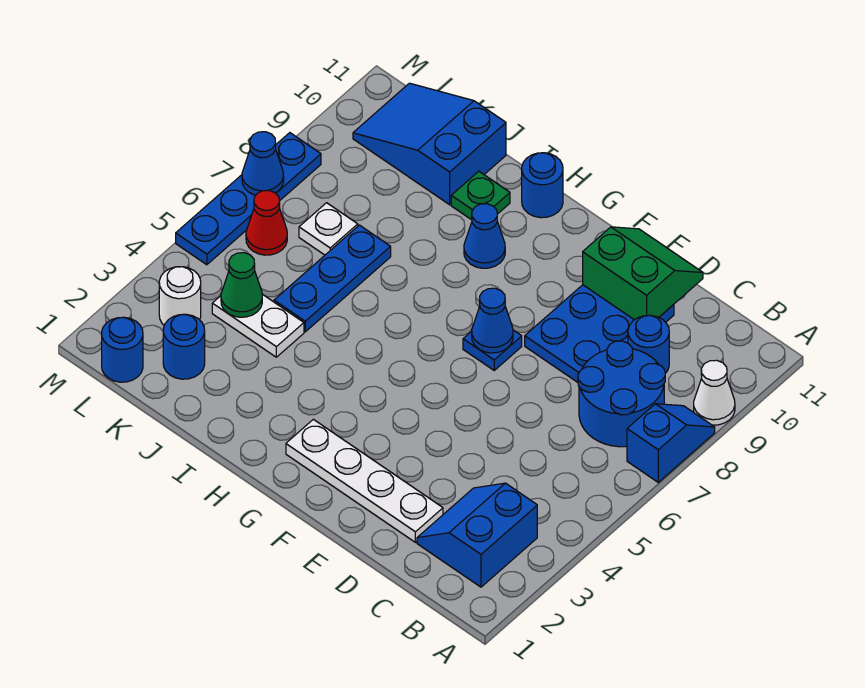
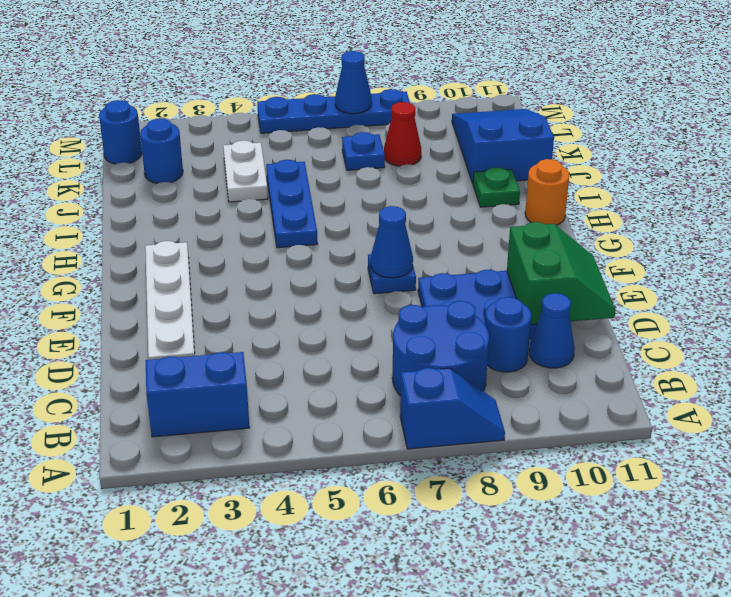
white cone A9 level 1 -> none
blue cone H9 level 1 -> blue cone C10 level 1
blue round brick H11 level 1 -> orange round brick H11 level 1
blue plate J5:J7 level 1 -> blue plate H5:J5 level 1
green cone K4 level 2 -> none
white plate K7 level 1 -> blue plate K7 level 1
white round brick L3 level 1 -> none
red cone L6 level 1 -> red cone K8 level 1

